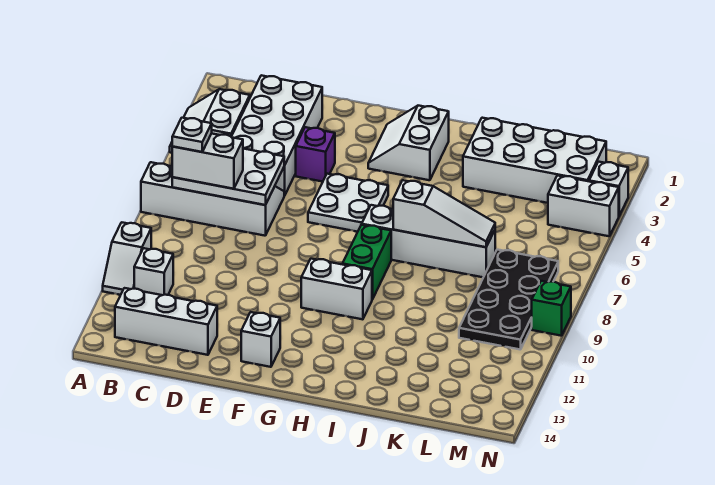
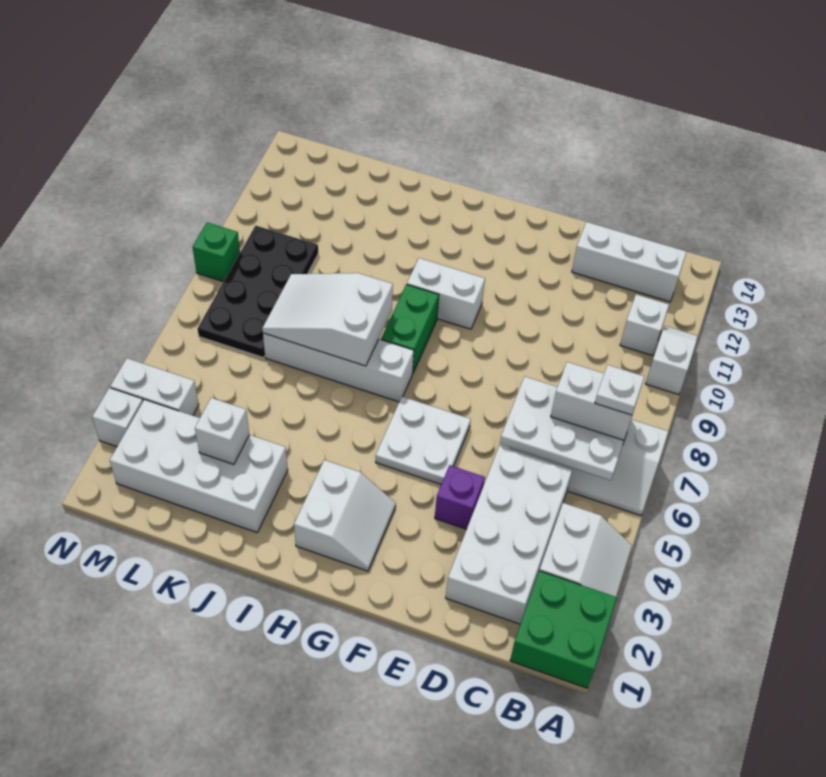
none -> green brick A1:B2 level 1
white brick F13 level 1 -> white brick K3 level 2
white slope I7:K7 level 2 top I -> white slope I7:K8 level 2 top I

